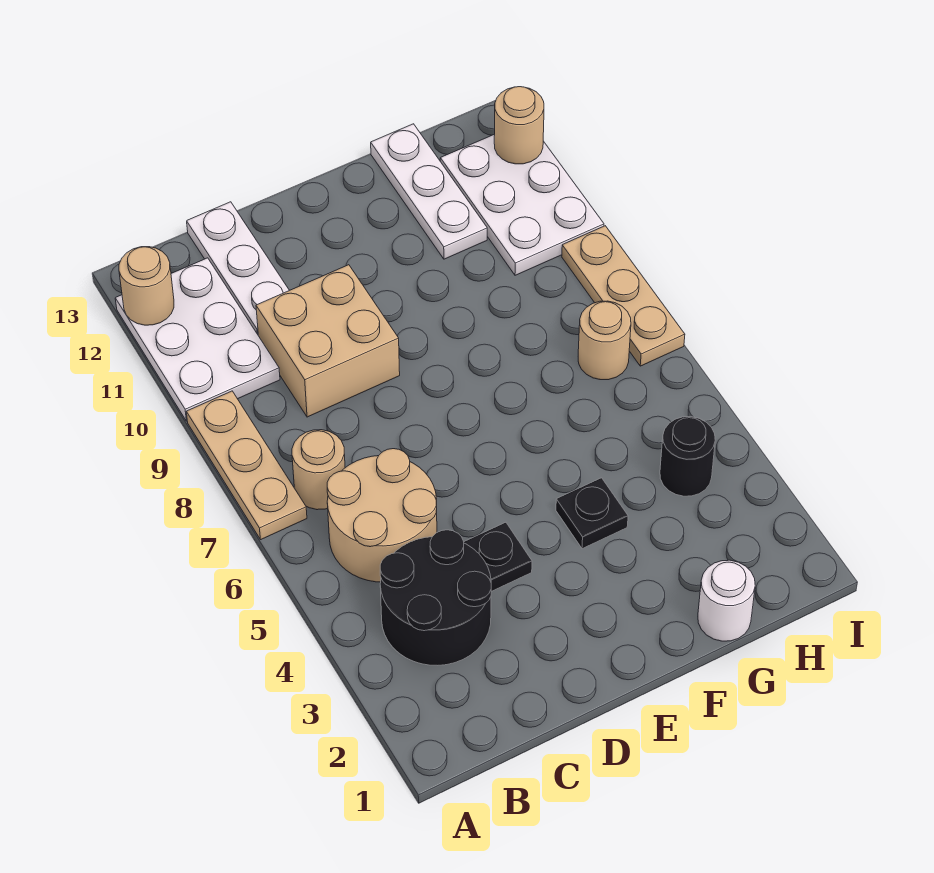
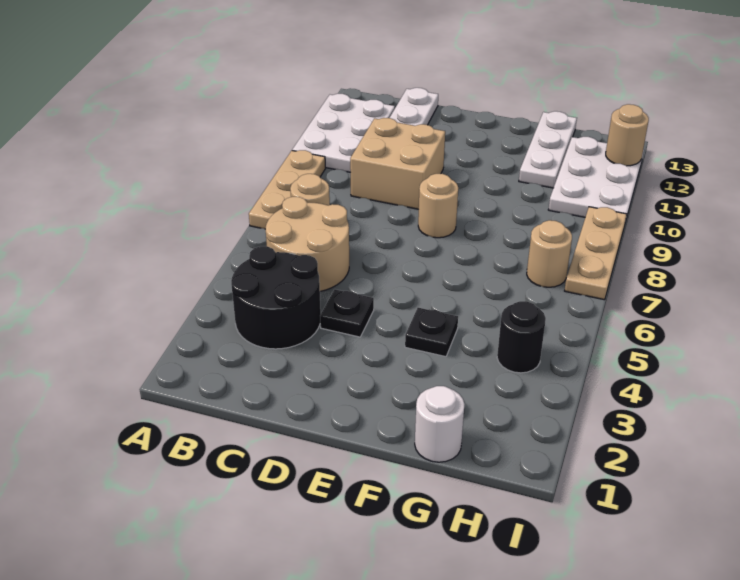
tan round brick A12 level 2 -> tan round brick E8 level 1

